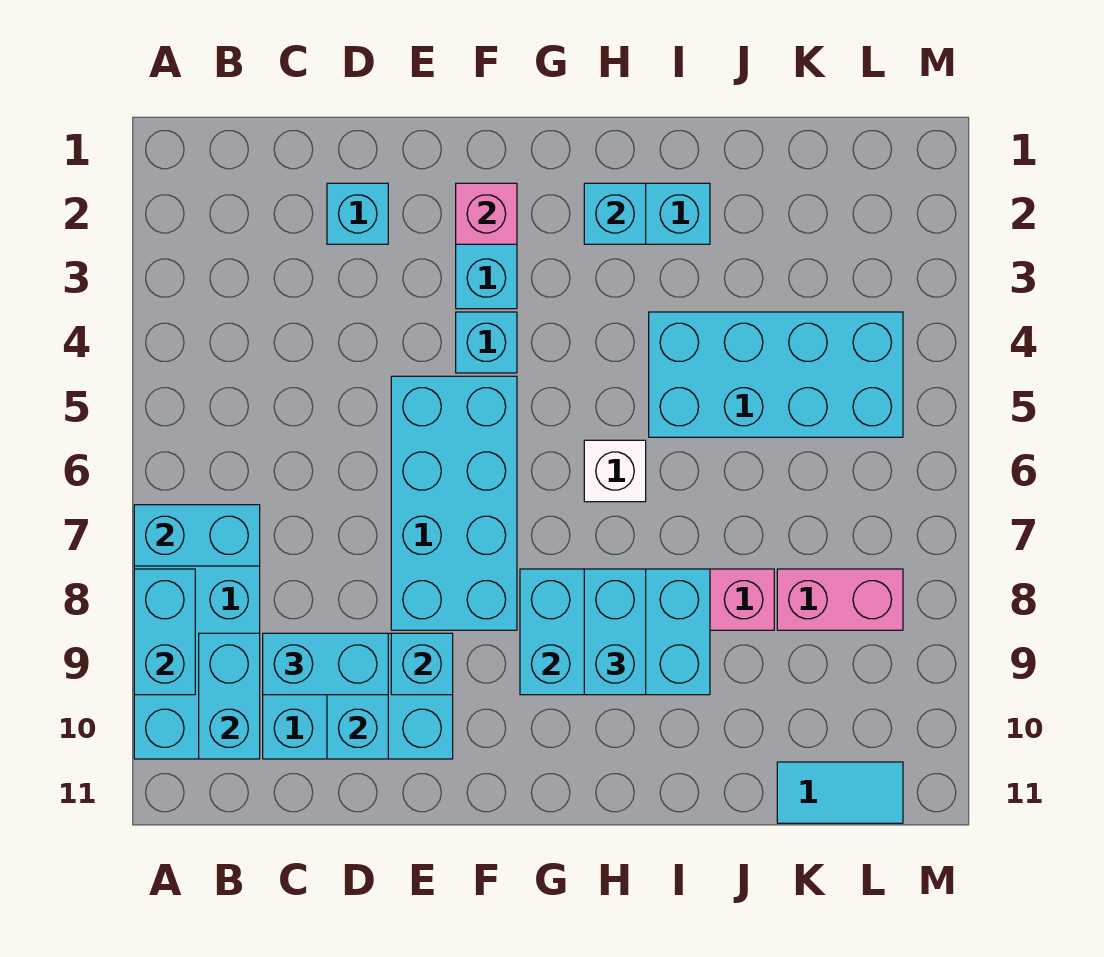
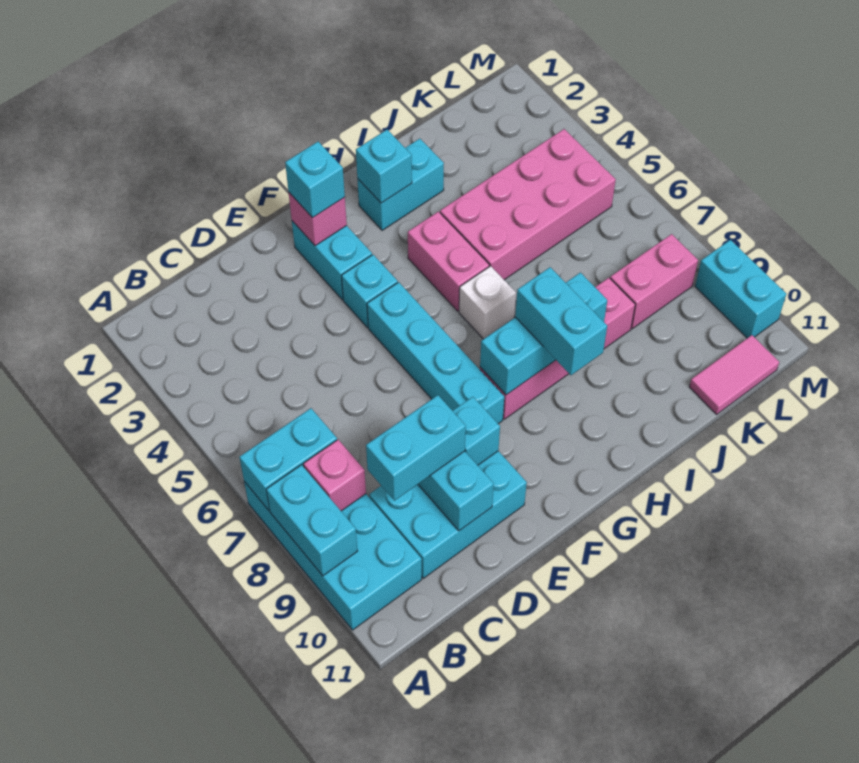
none -> pink brick B8 level 2
cyan brick B9:B10 level 2 -> cyan brick M9:M10 level 1
cyan brick D2 level 1 -> cyan brick F2 level 3
cyan brick E5:F8 level 1 -> cyan brick F5:F8 level 1
cyan brick G8:I9 level 2 -> cyan brick G8:I8 level 2
none -> pink brick H4:H5 level 1
cyan brick I4:L5 level 1 -> pink brick I4:L5 level 1
cyan tile K11:L11 level 1 -> pink tile K11:L11 level 1

